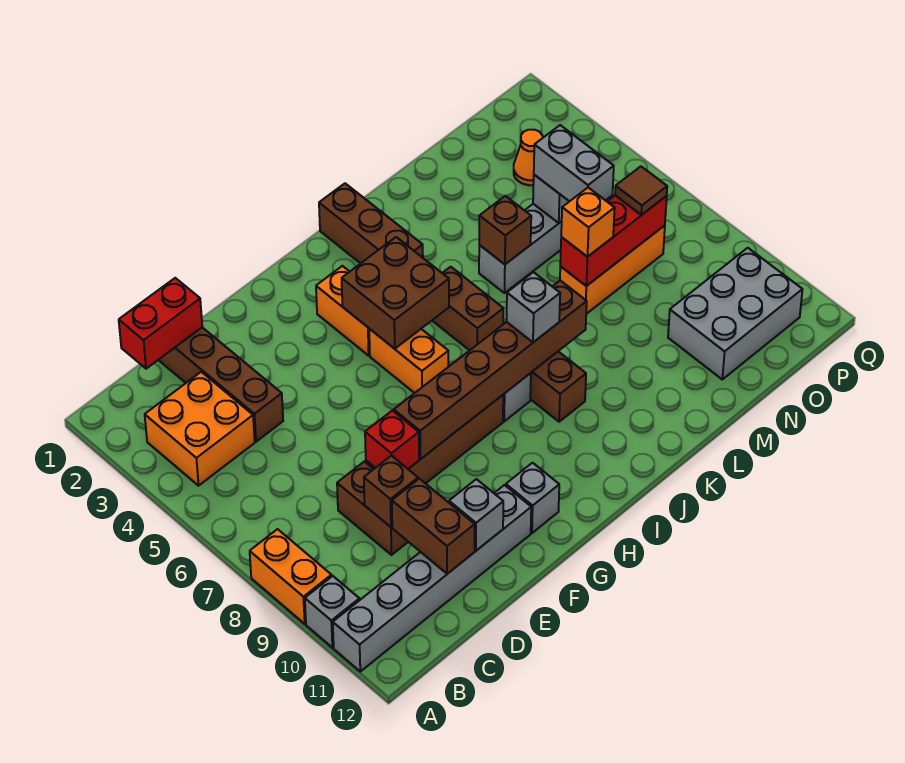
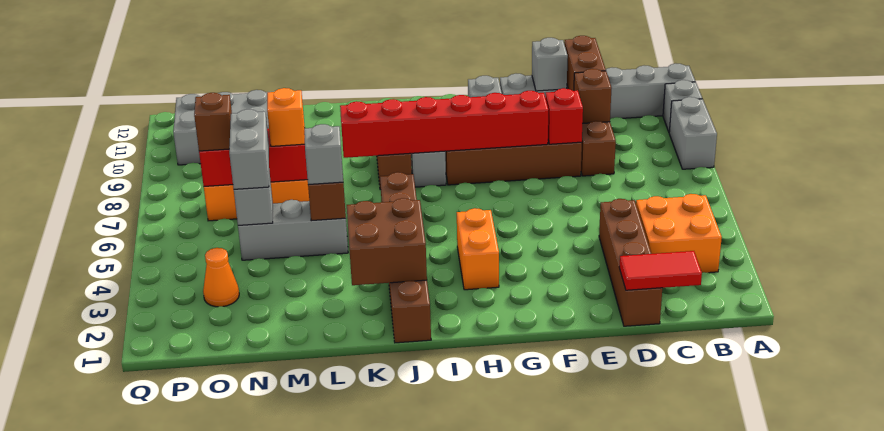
orange brick A8:A9 level 1 -> grey brick A8:A9 level 1
red brick C1:D1 level 2 -> red tile C1:D1 level 2
brown brick F8:K8 level 2 -> red brick F8:K8 level 2
brown brick H4:I5 level 2 -> brown brick J2:K3 level 2
orange brick H5:H6 level 1 -> none
grey brick J8 level 3 -> grey brick L5 level 3
brown tile O7 level 3 -> brown brick O7 level 3

